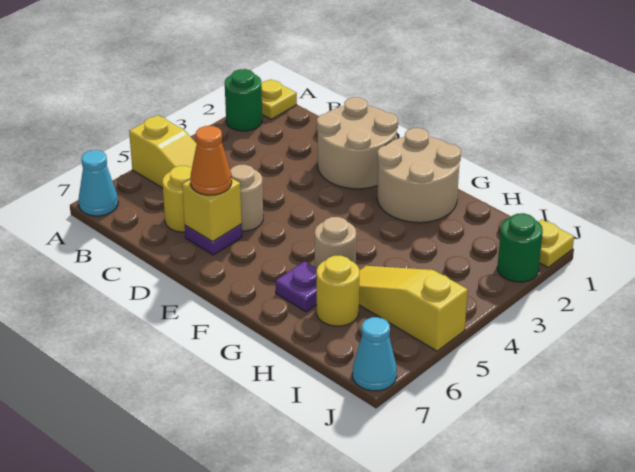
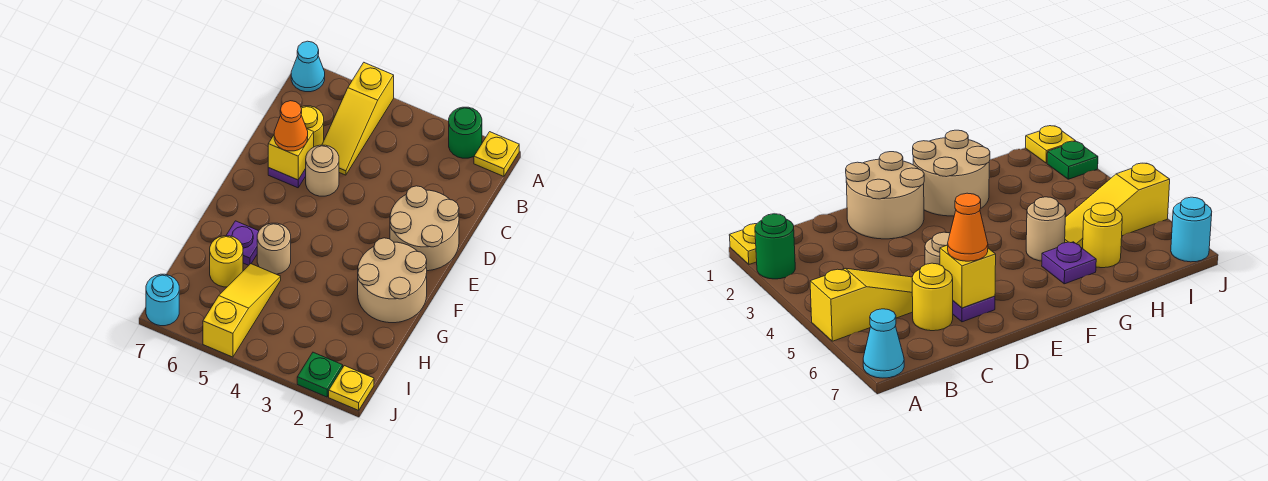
green round brick J2 level 1 -> green plate J2 level 1
cyan cone J7 level 1 -> cyan round brick J7 level 1

